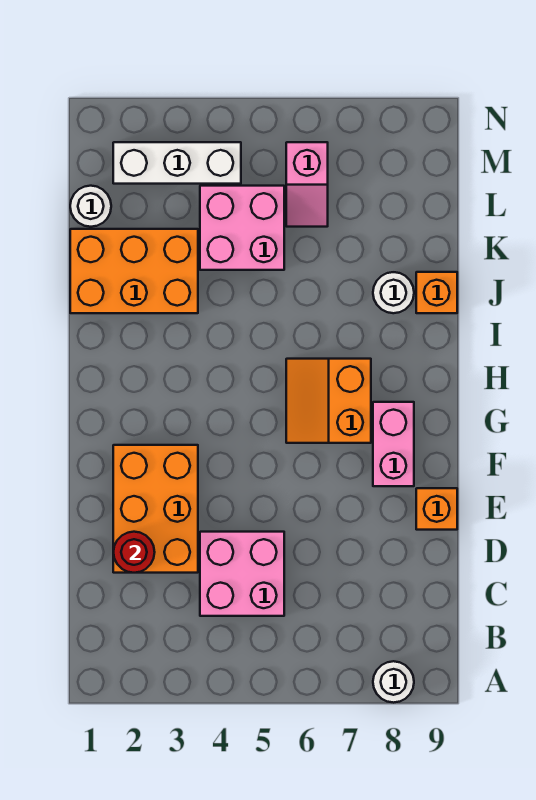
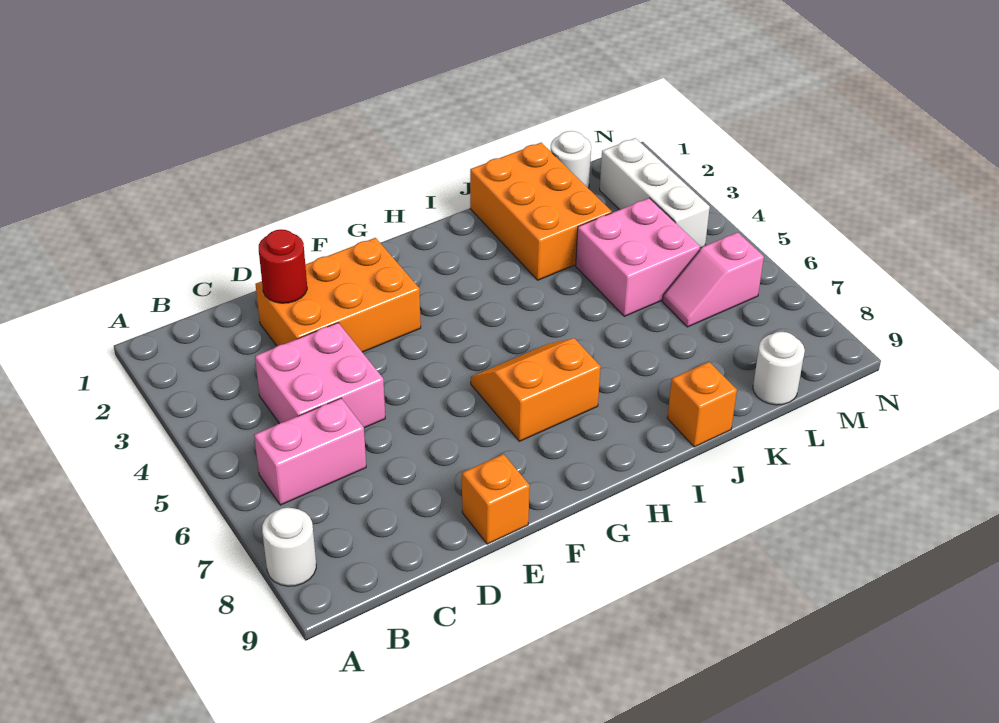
pink brick F8:G8 level 1 -> pink brick B6:C6 level 1
white round brick J8 level 1 -> white round brick L9 level 1

